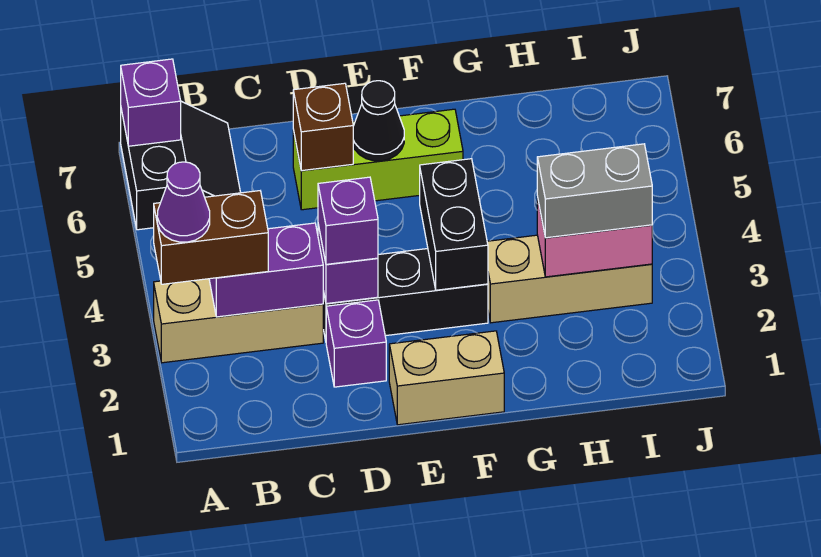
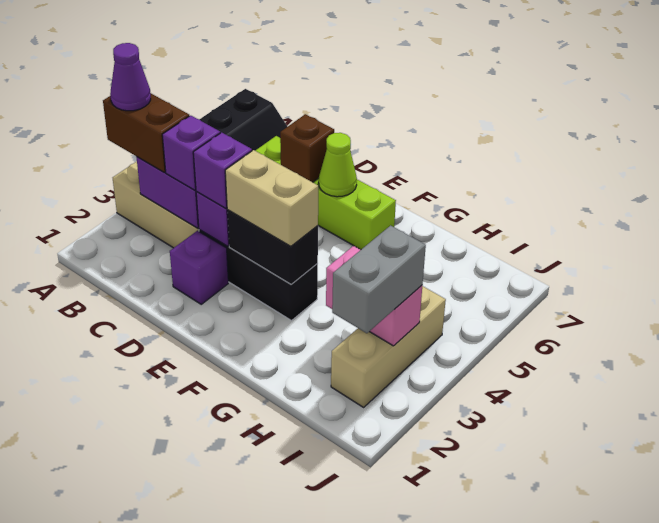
purple brick A7 level 2 -> purple brick C3 level 3
lime brick D6:F6 level 1 -> lime brick C6:F6 level 1
tan brick E1:F1 level 1 -> tan brick E3:F3 level 3
black cone E6 level 2 -> lime cone E6 level 2
black brick F3:F4 level 2 -> black brick E3:F3 level 2
tan brick G3:I3 level 1 -> tan brick I2:I4 level 1
grey brick H3:I3 level 3 -> grey brick I2:I3 level 3

